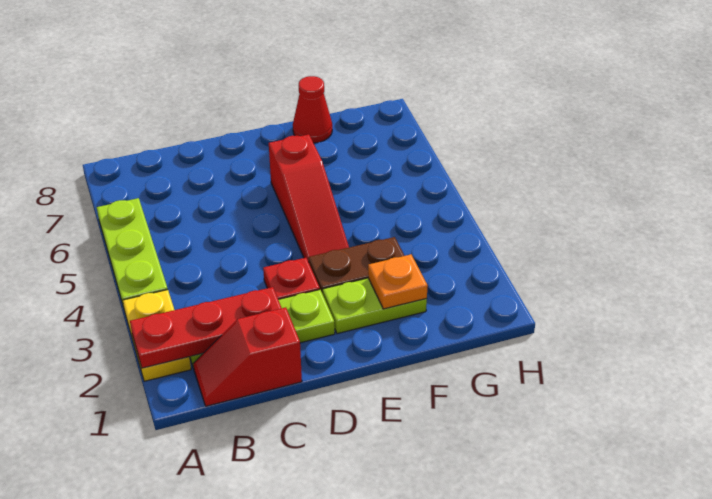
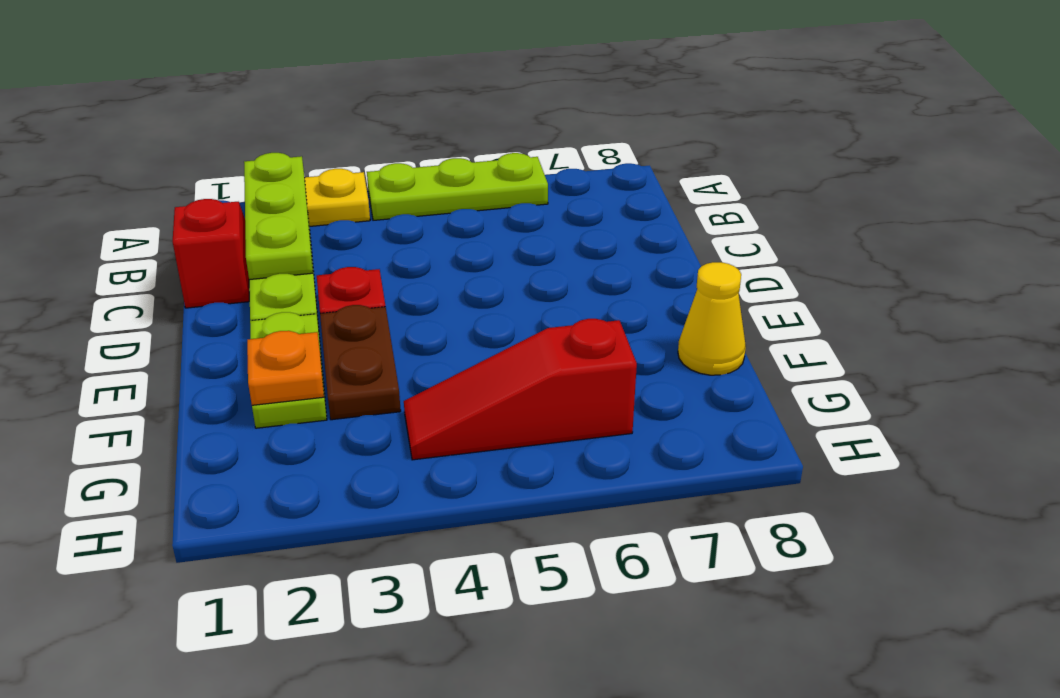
red plate A2:C2 level 2 -> lime plate A2:C2 level 2
red slope E4:E6 level 1 top 6 -> red slope G4:G6 level 1 top 6
red cone F8 level 1 -> yellow cone F8 level 1

